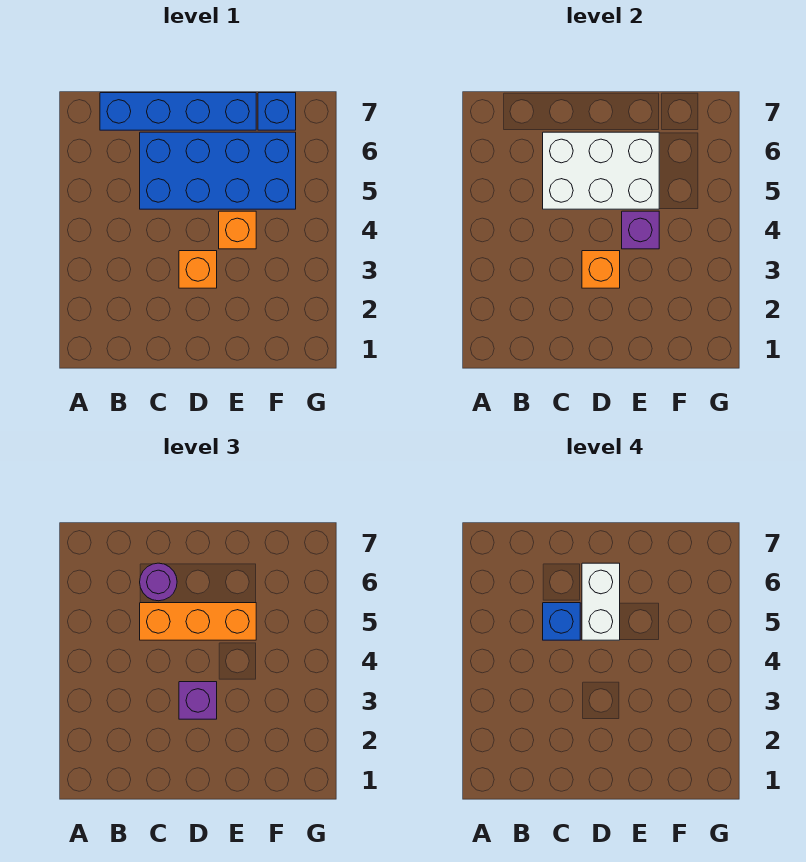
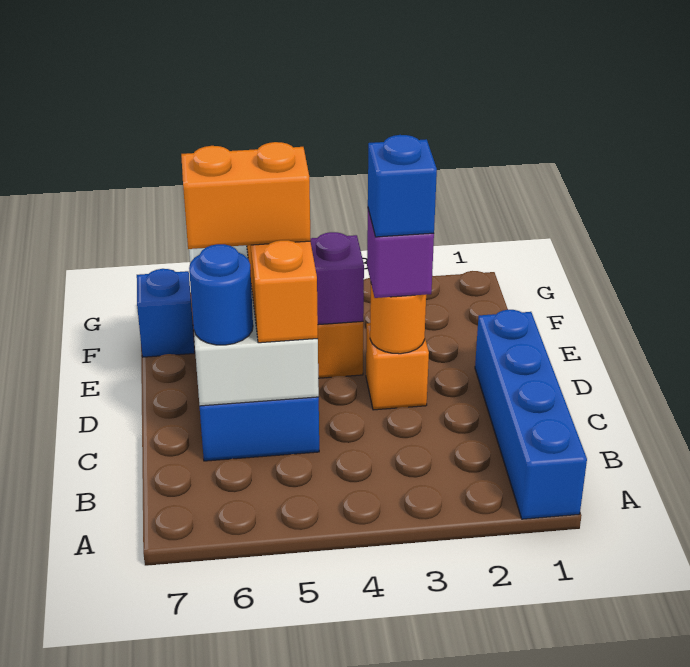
blue brick B7:E7 level 1 -> blue brick A1:D1 level 1
blue brick C5 level 4 -> blue brick D3 level 4
purple round brick C6 level 3 -> blue round brick C6 level 3
orange brick D3 level 2 -> orange round brick D3 level 2
white brick D5:D6 level 4 -> orange brick D5:D6 level 4

